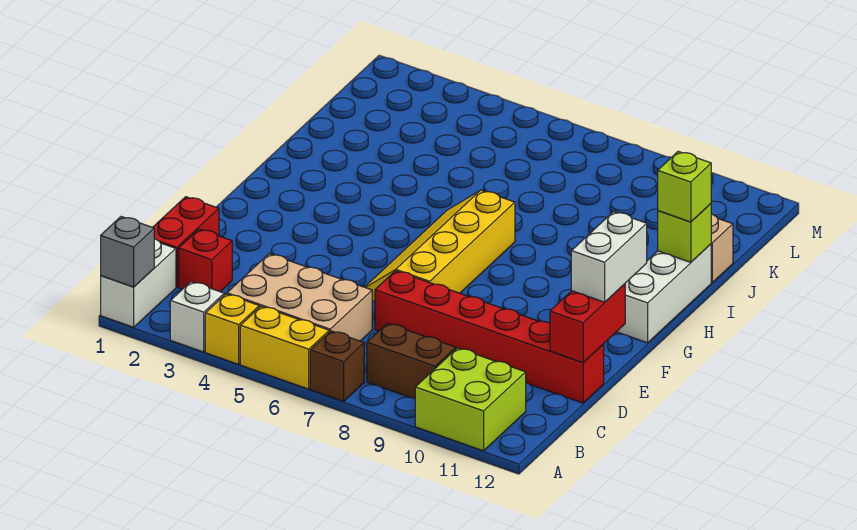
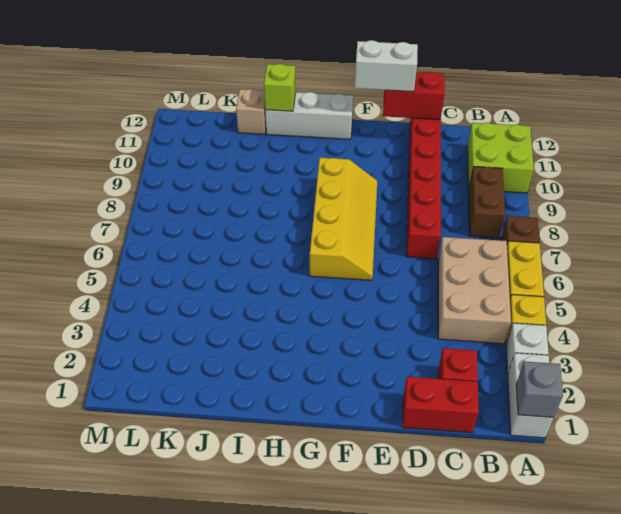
white brick A1:B1 level 1 -> white brick A1:A2 level 1
yellow slope E6:H7 level 1 top 7 -> yellow slope F6:G9 level 1 top G
lime brick I12 level 3 -> none

